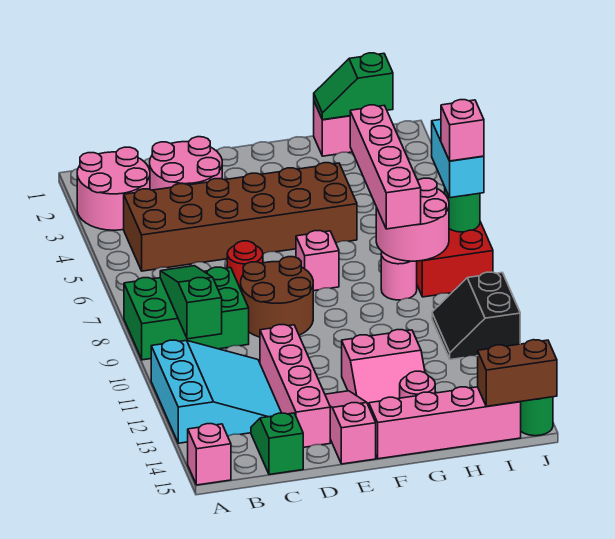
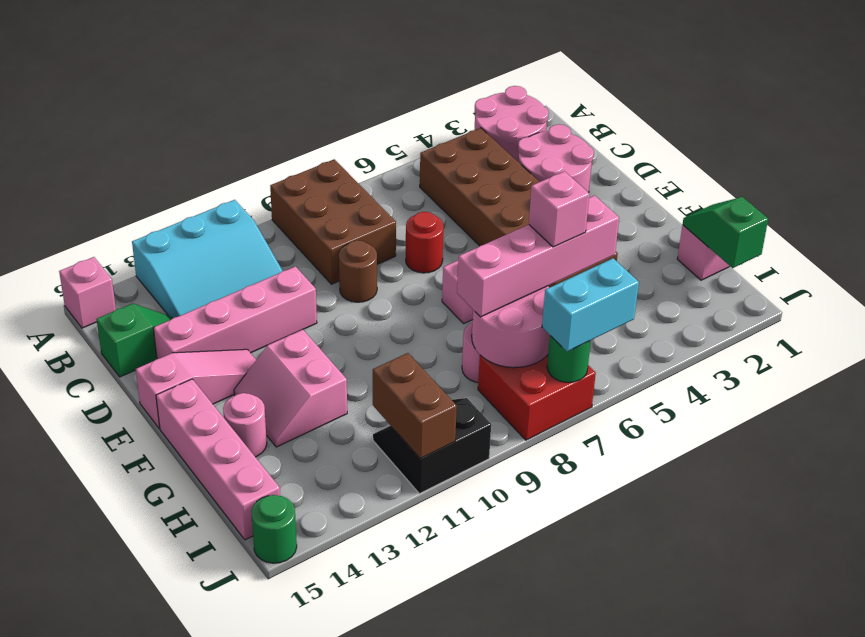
green brick A8:C9 level 1 -> brown brick A8:C9 level 1
green slope B8:B10 level 2 top 10 -> none
brown round brick D8:E9 level 1 -> brown round brick D9 level 1
brown brick I15:J15 level 2 -> brown brick I11:J11 level 2
pink brick J7 level 4 -> pink brick H6 level 4

